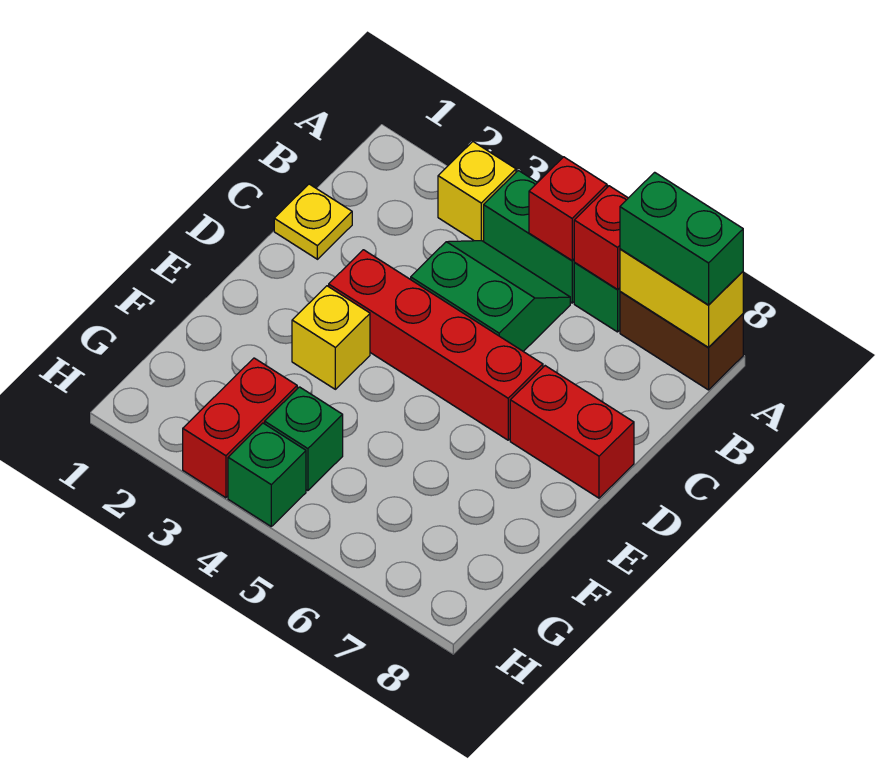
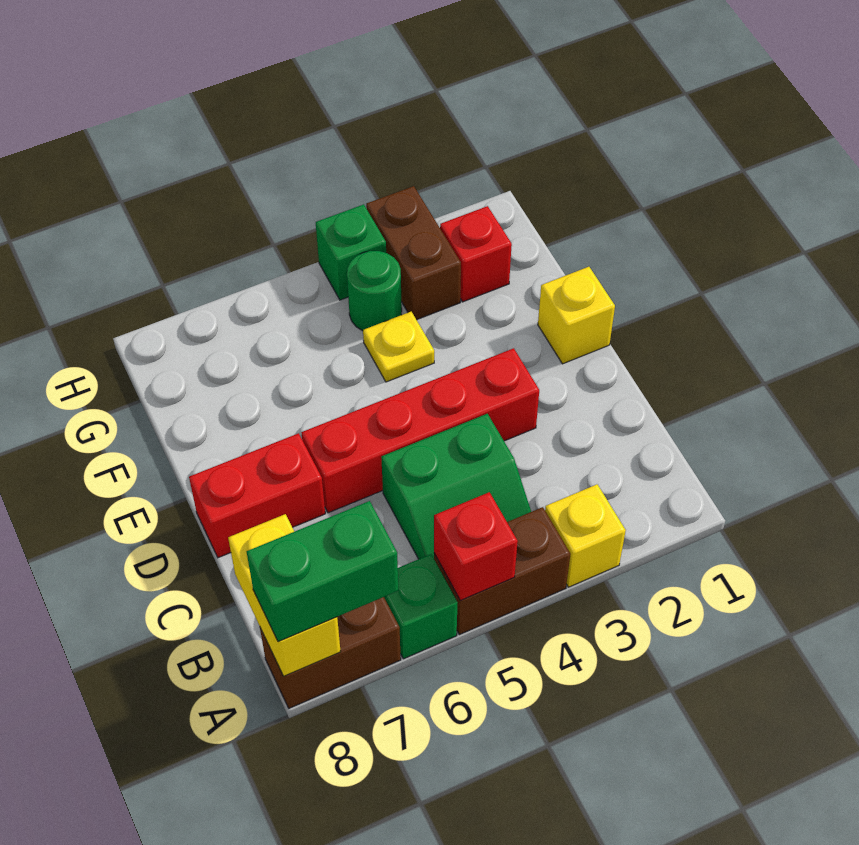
green brick A4:A5 level 1 -> brown brick A4:A5 level 1
red brick A6 level 2 -> red brick G2 level 1
yellow brick A7:A8 level 2 -> yellow brick A8:B8 level 2
yellow plate C1 level 1 -> yellow plate F4 level 1
yellow brick E3 level 1 -> yellow brick E1 level 1
red brick G3:H3 level 1 -> brown brick G3:H3 level 1
green brick G4 level 1 -> green round brick G4 level 1

